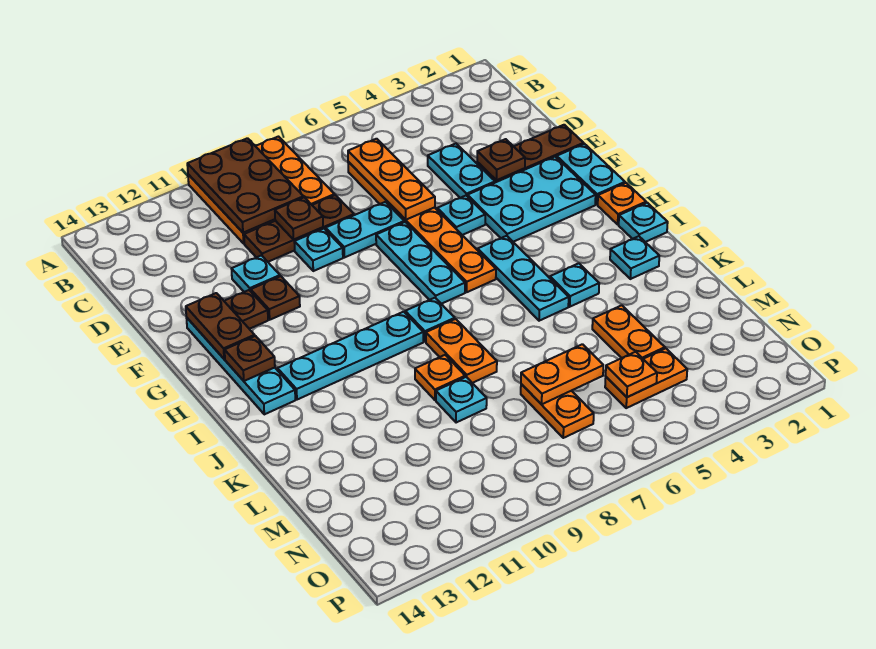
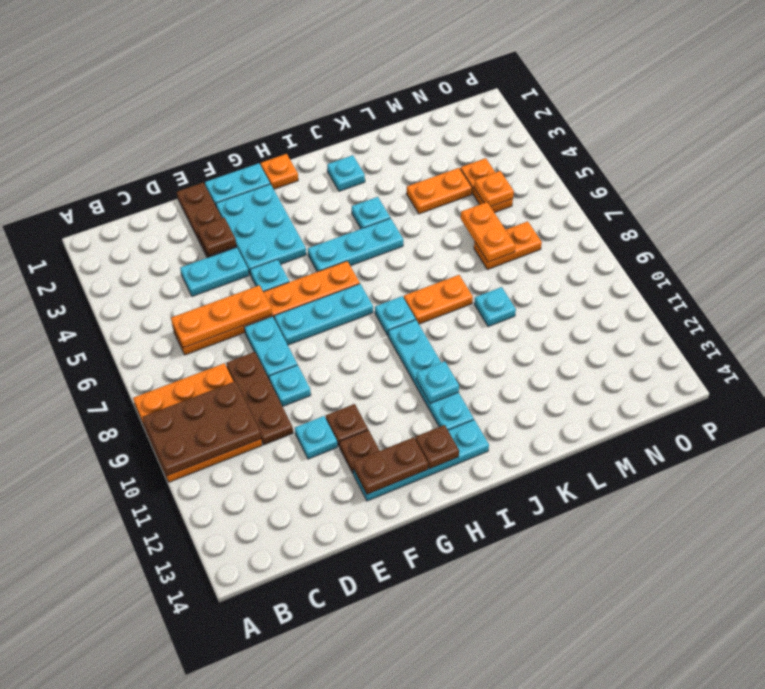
brown plate D9 level 2 -> none
cyan plate I1 level 1 -> cyan plate I11 level 2
orange plate K9 level 1 -> none

